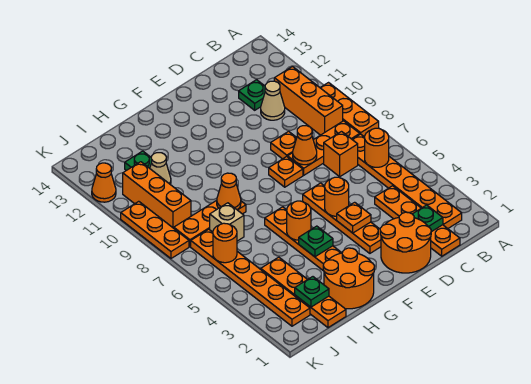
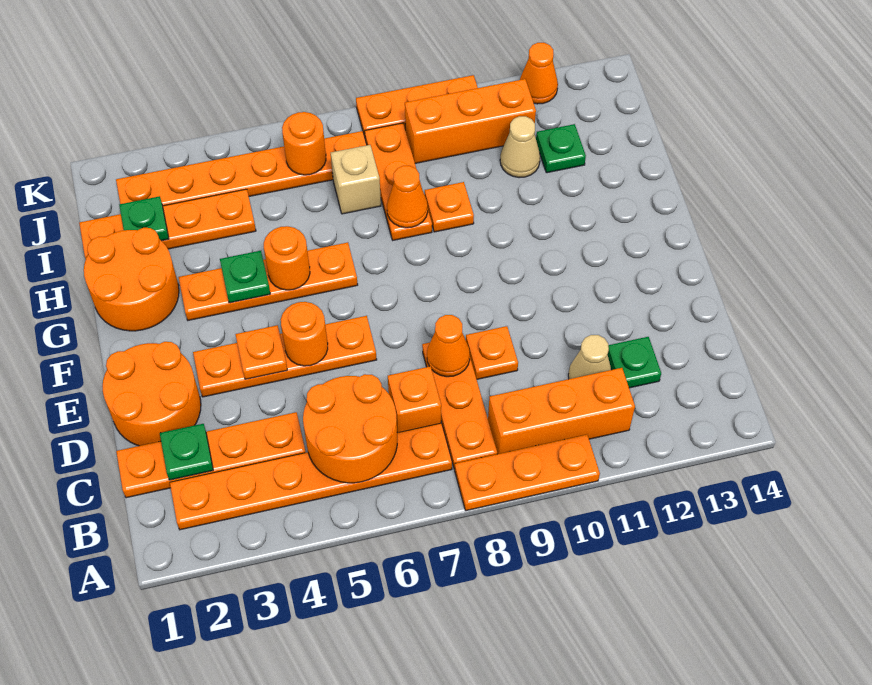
orange round brick B6 level 2 -> orange round brick B5:C6 level 2
orange plate E8 level 1 -> orange plate H9 level 1

